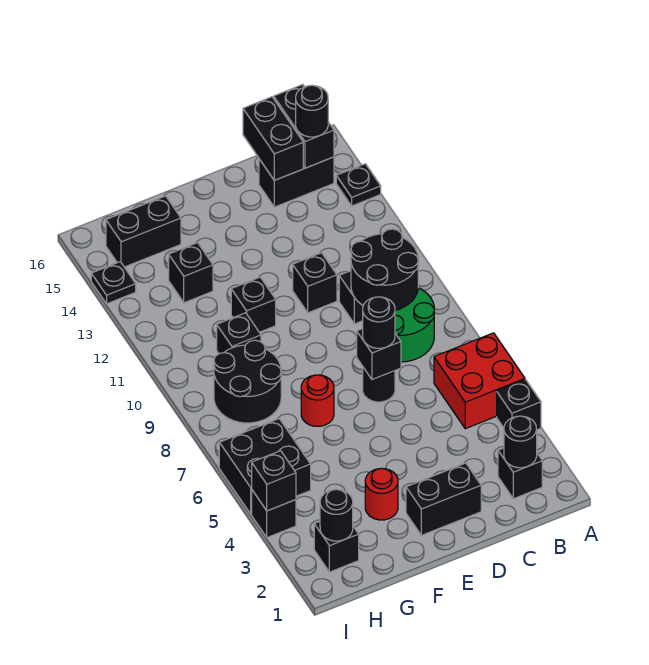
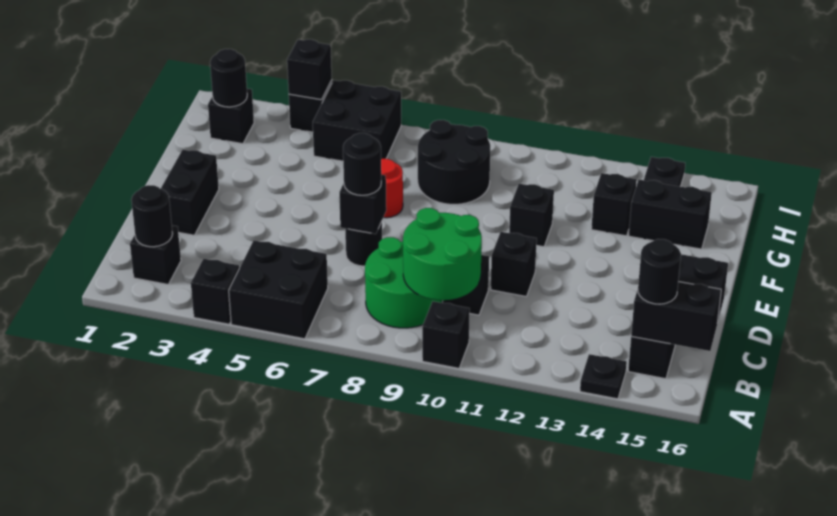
red brick A5:B6 level 1 -> black brick A5:B6 level 1
black round brick B9:C10 level 2 -> green round brick B9:C10 level 2
red round brick F3 level 1 -> none
black brick G10 level 1 -> black brick A10 level 1
black brick G15:H15 level 1 -> black brick G14:G15 level 1

